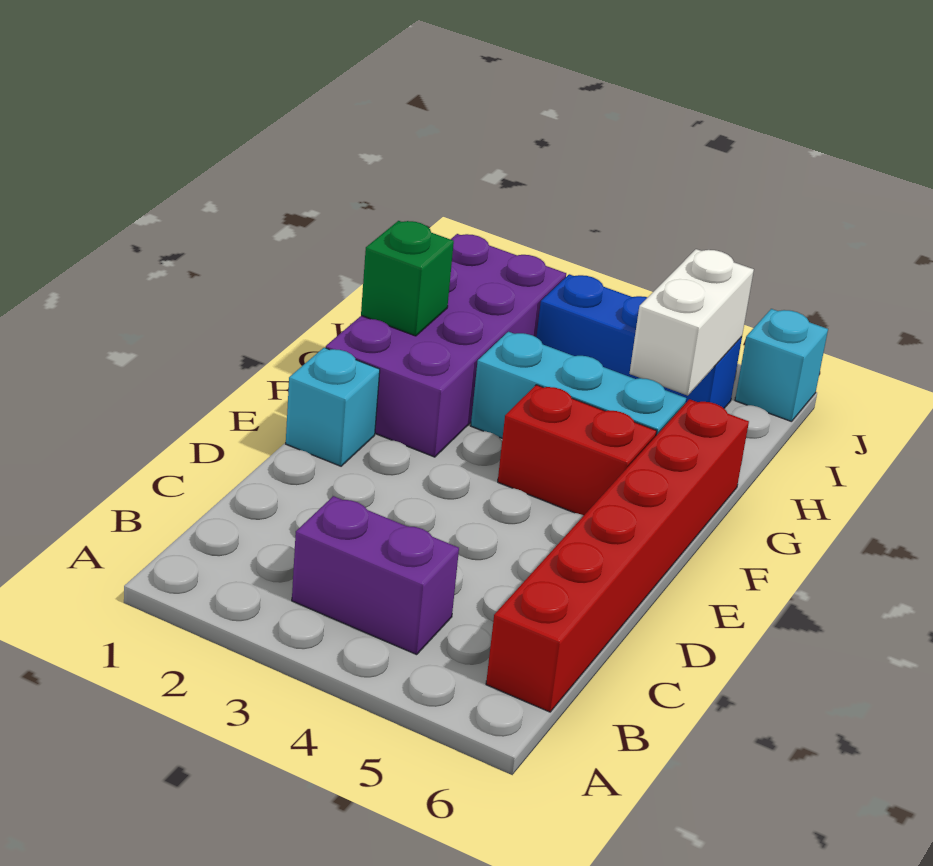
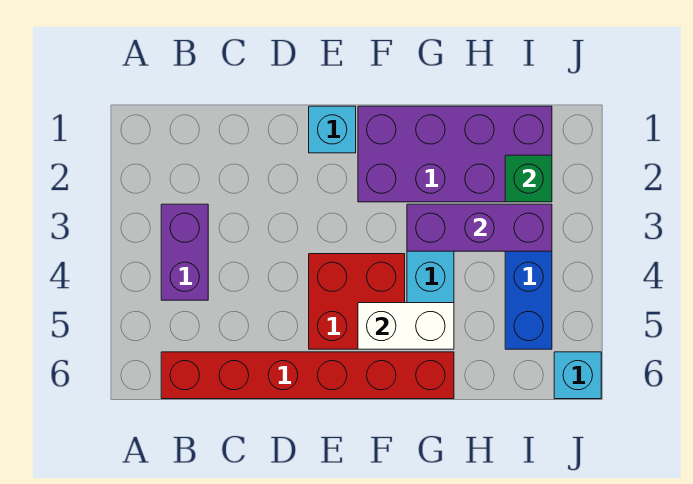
red brick F4:F5 level 1 -> red brick E4:F5 level 1
green brick G1 level 2 -> green brick I2 level 2
none -> purple brick G3:I3 level 2
white brick H5:I5 level 2 -> white brick F5:G5 level 2

